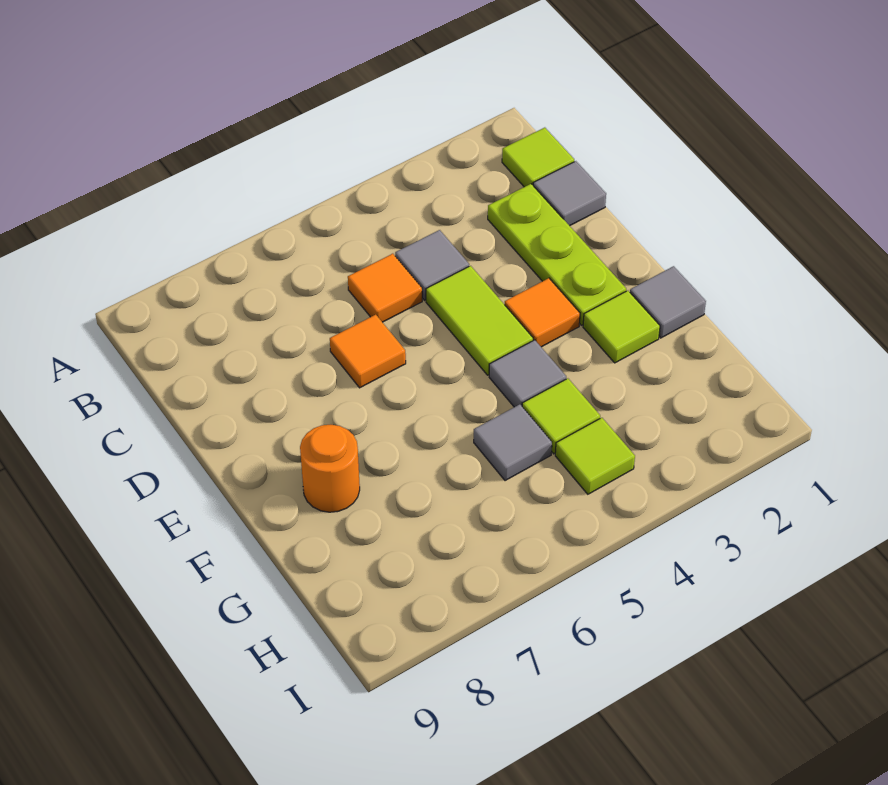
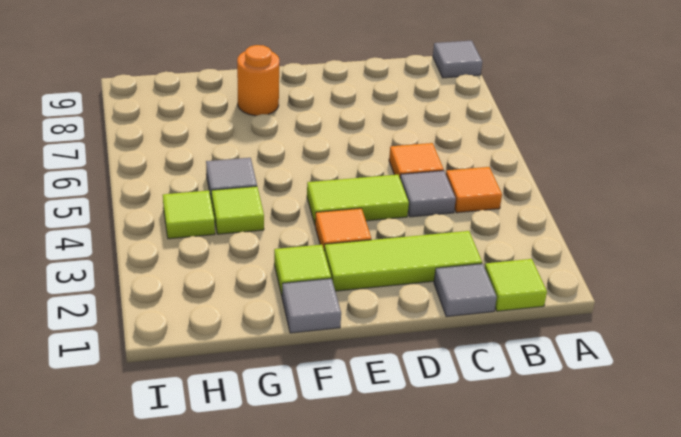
lime plate C2:E2 level 1 -> lime tile C2:E2 level 1
orange tile D6 level 1 -> orange tile B4 level 1
grey tile F4 level 1 -> grey tile A9 level 1

